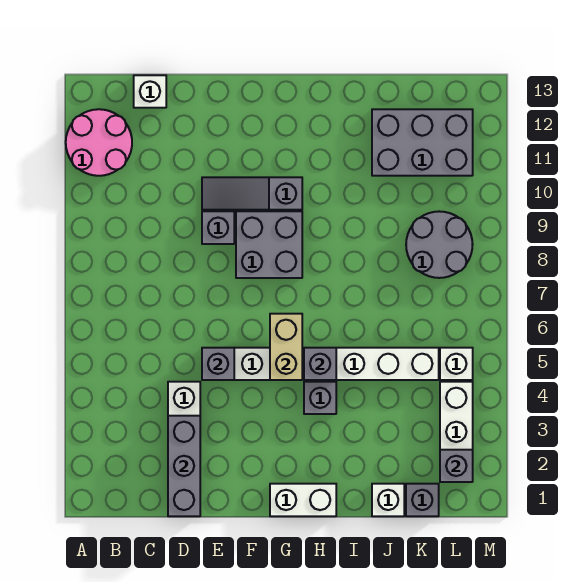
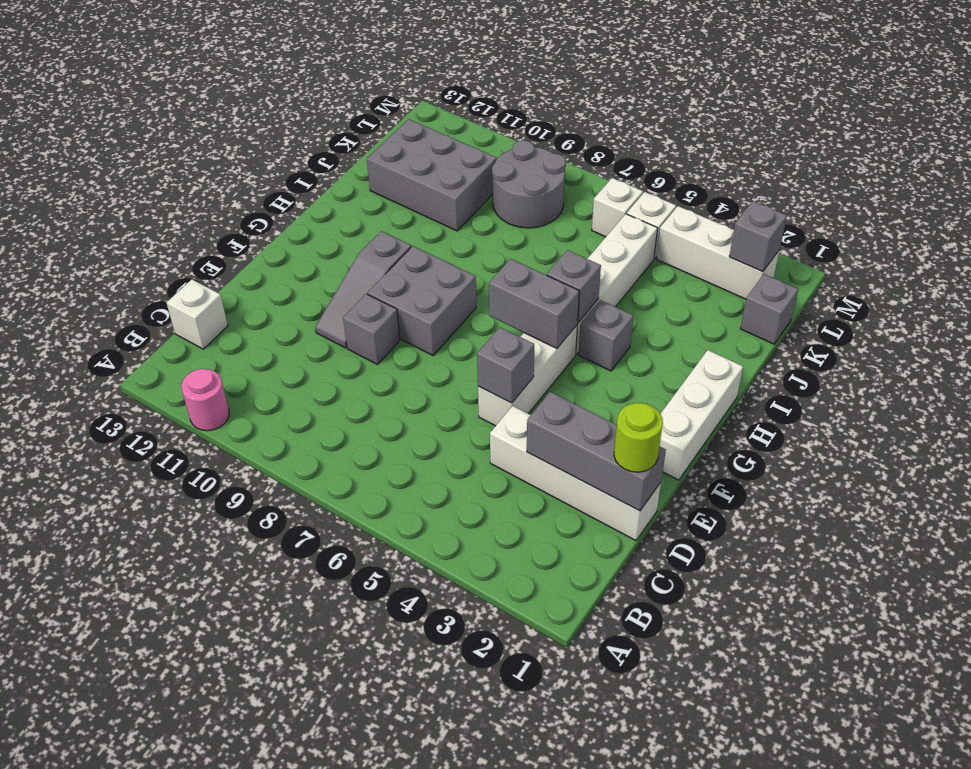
pink round brick A11:B12 level 1 -> pink round brick A11 level 1
none -> lime round brick D1 level 3
white brick G1:H1 level 1 -> white brick F1:H1 level 1
tan brick G5:G6 level 2 -> grey brick G5:G6 level 2
white brick J1 level 1 -> white brick L6 level 1
grey brick J11:L12 level 1 -> grey brick J10:K12 level 1

